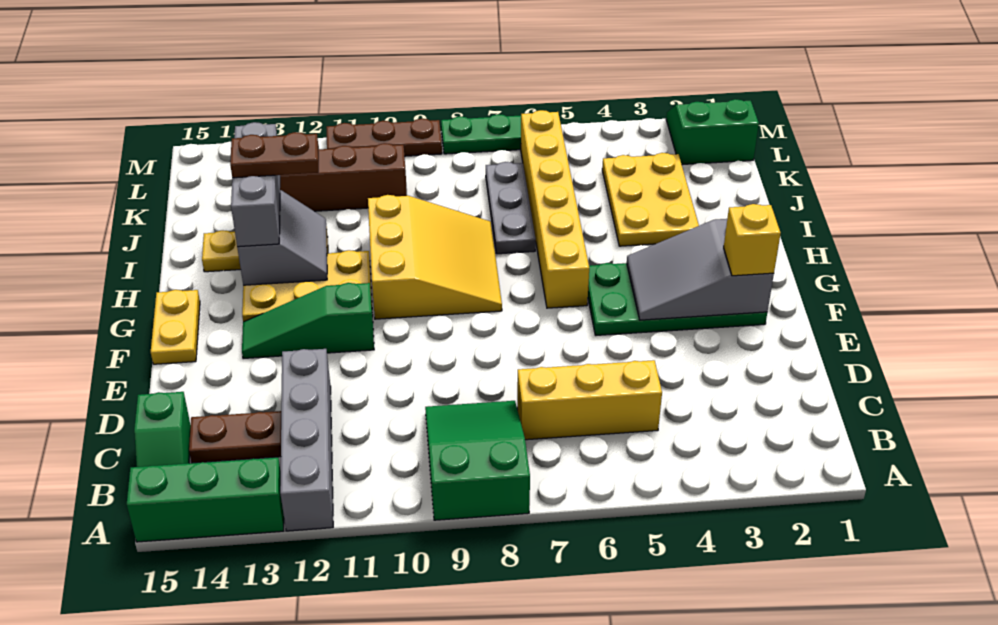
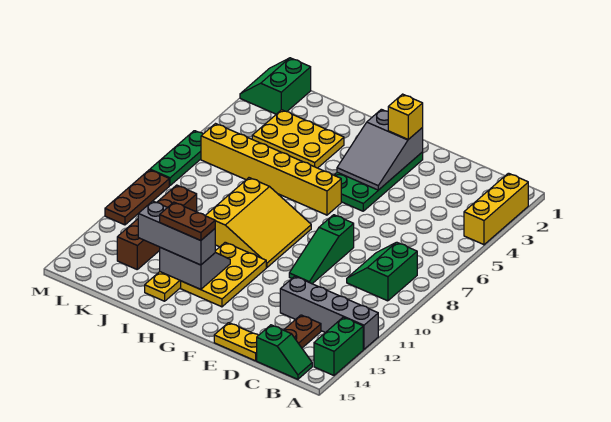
green slope A8:C9 level 1 top A -> green slope B8:C9 level 1 top B
green brick A13:A15 level 1 -> green brick A13:A14 level 1
yellow brick C5:C7 level 1 -> yellow brick A2:A4 level 1
green slope F11:F13 level 1 top 11 -> green slope E8:E10 level 1 top 8
yellow plate F15:G15 level 1 -> yellow plate D15:E15 level 1
yellow slope G8:I10 level 1 top 10 -> yellow slope G8:I10 level 1 top I
grey plate I7:K7 level 1 -> none
brown plate I12:I13 level 4 -> brown plate H13:I13 level 4

